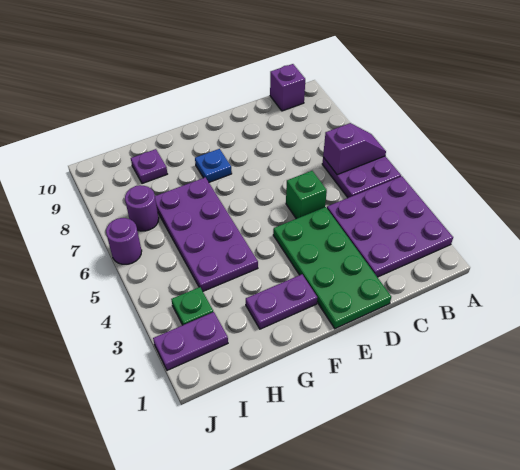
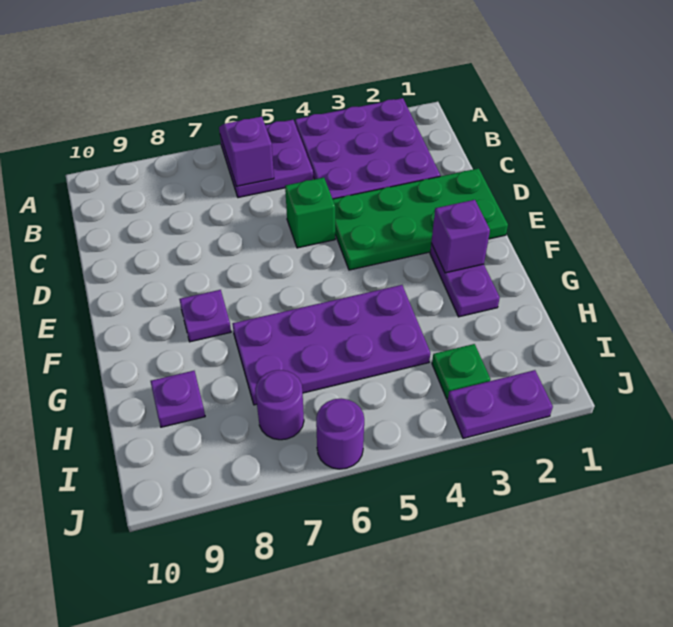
purple brick B10 level 1 -> purple brick F2 level 2
blue plate F8 level 1 -> purple plate F8 level 1
purple plate I2:J2 level 1 -> purple plate J2:J3 level 1

